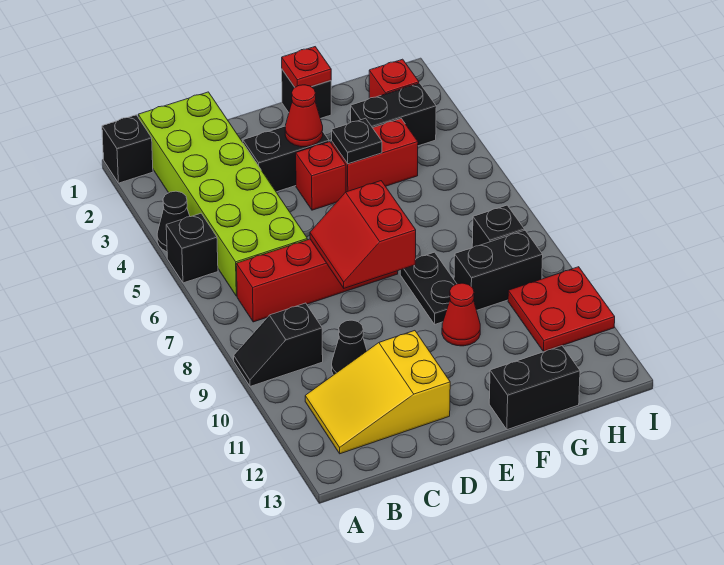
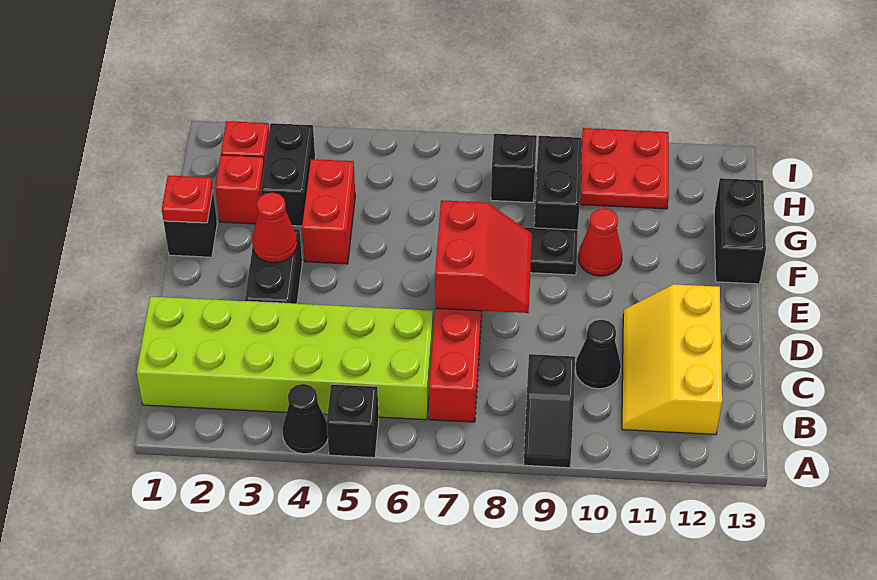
black brick A1 level 1 -> none
yellow slope B11:D12 level 1 top D -> yellow slope B11:D12 level 1 top 12
red slope D7:E8 level 2 top E -> red slope D7:E8 level 2 top 7
red brick E4 level 1 -> red brick G2 level 1
black plate F4 level 2 -> none

